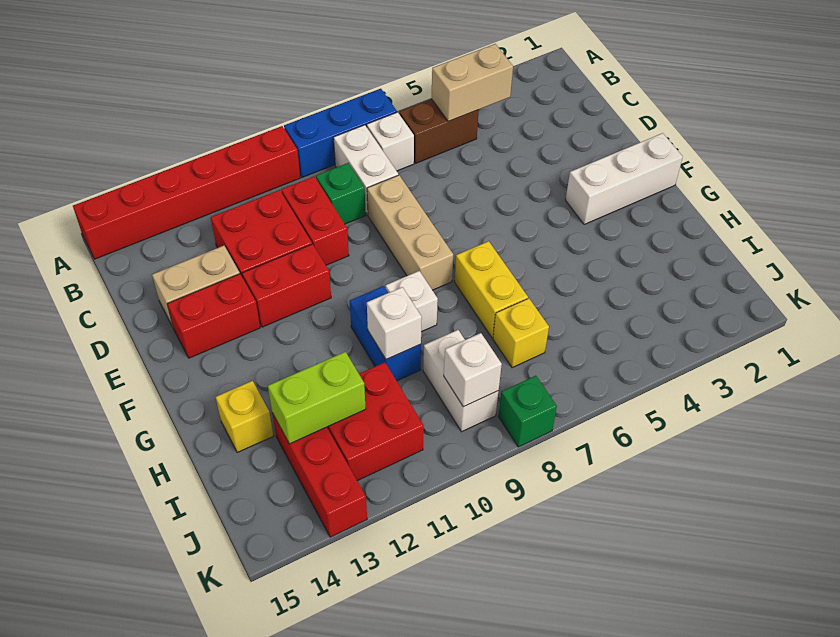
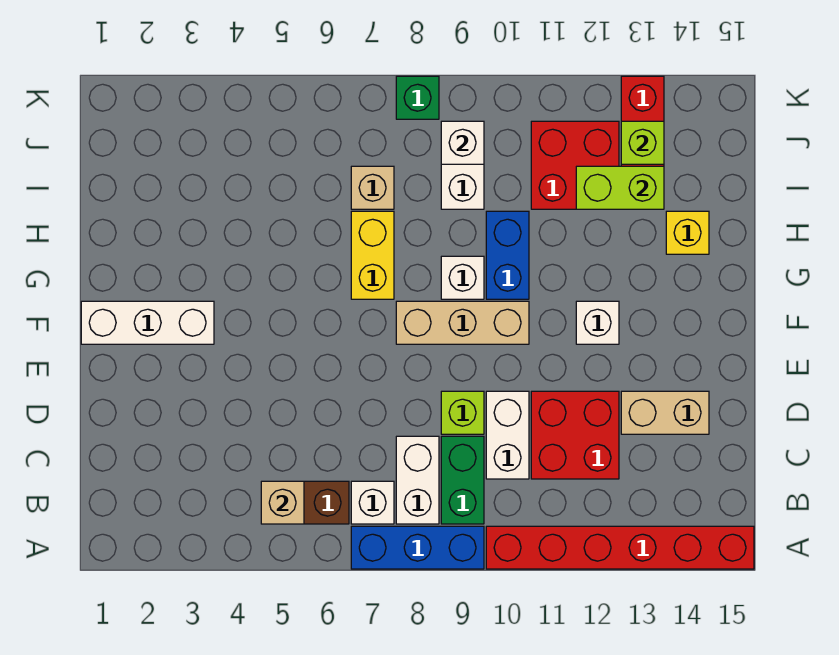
tan brick B4:B5 level 2 -> tan brick B5 level 2
green brick C9 level 1 -> green brick B9:C9 level 1
red brick C10:D10 level 1 -> white brick C10:D10 level 1
tan brick D8:F8 level 1 -> tan brick F8:F10 level 1
none -> lime brick D9 level 1
red brick E11:E12 level 1 -> none
red brick E13:E14 level 1 -> none
white brick H10 level 2 -> white brick F12 level 1
yellow brick I7 level 1 -> tan brick I7 level 1
none -> lime brick J13 level 2

